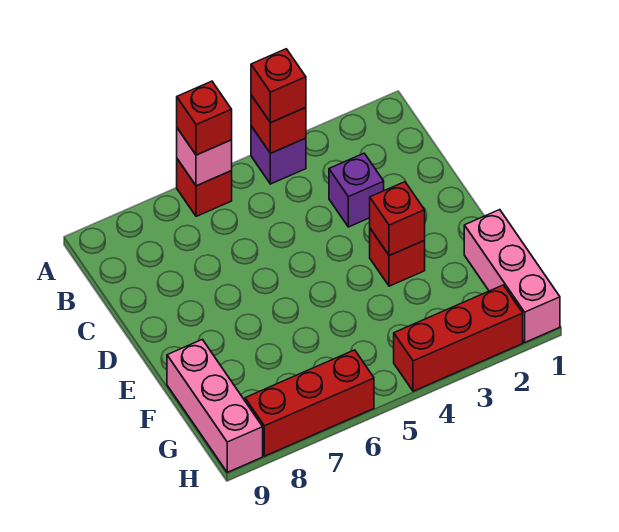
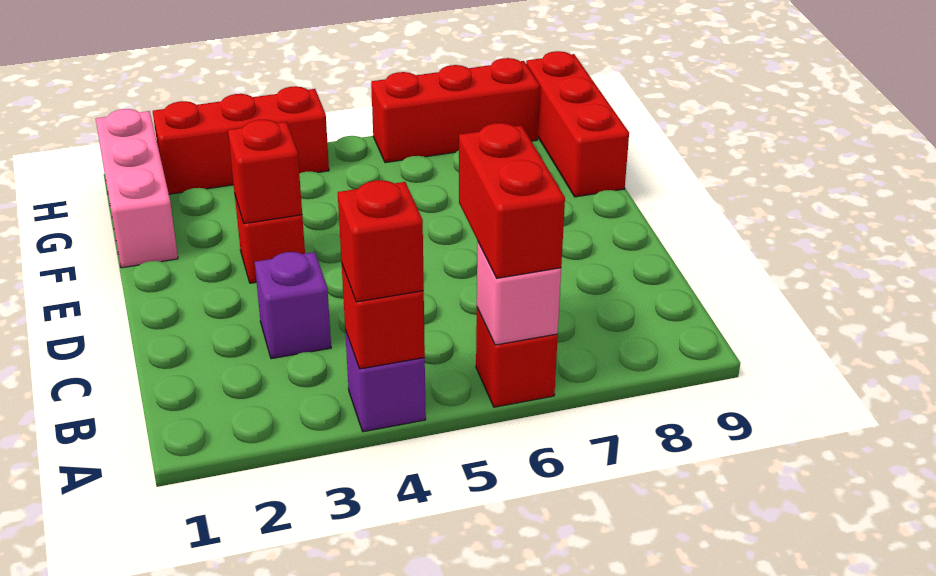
red brick A6 level 3 -> red brick A6:B6 level 3
pink brick F9:H9 level 1 -> red brick F9:H9 level 1

